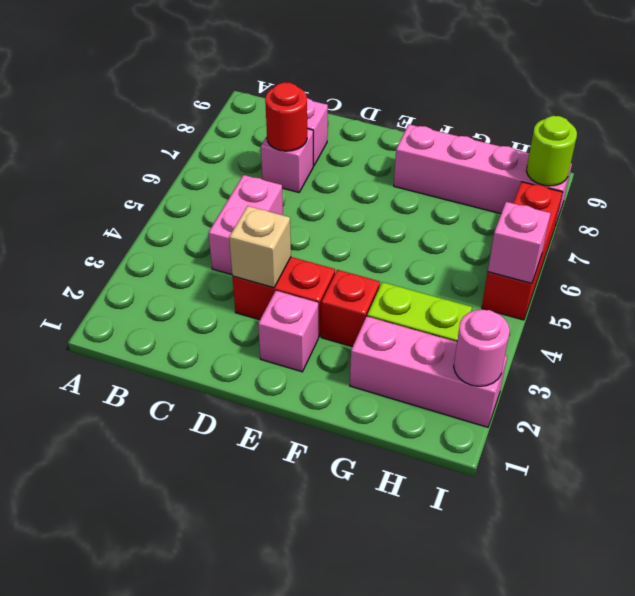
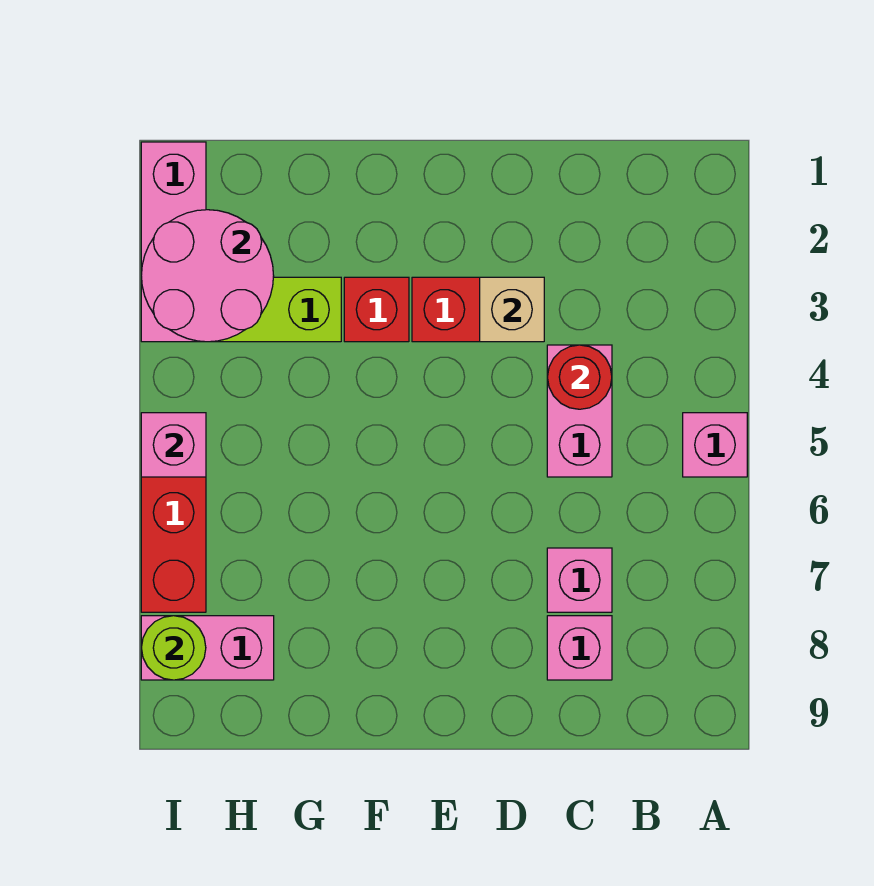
red round brick C7 level 2 -> red round brick C4 level 2
pink brick E2 level 1 -> pink brick A5 level 1
pink brick F8:I8 level 1 -> pink brick H8:I8 level 1
pink brick G2:I2 level 1 -> pink brick I1:I3 level 1
pink round brick I2 level 2 -> pink round brick H2:I3 level 2

